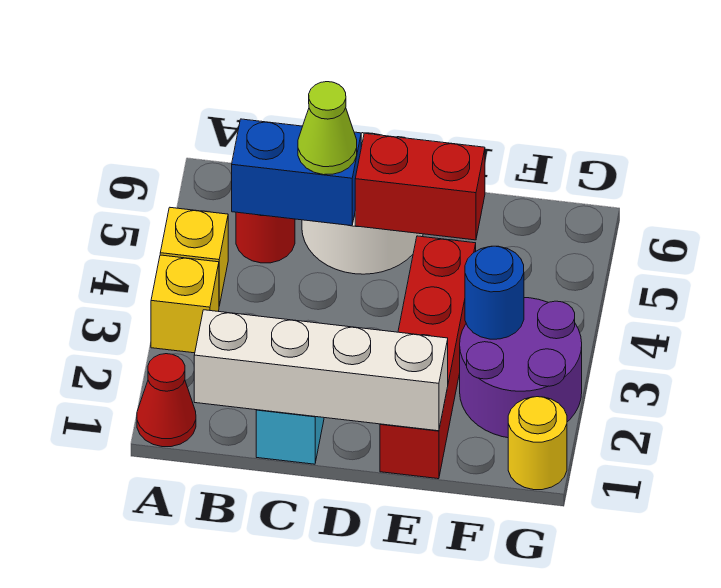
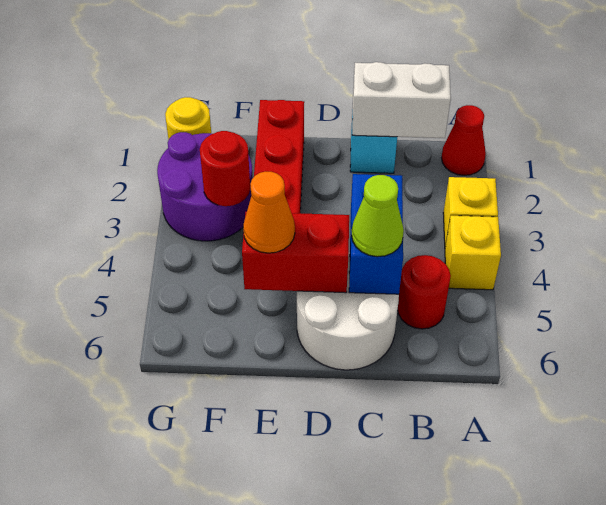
white brick B1:E1 level 2 -> white brick B1:C1 level 2
blue brick B5:C5 level 2 -> blue brick C4:C5 level 2
none -> orange cone E5 level 3
blue round brick F3 level 2 -> red round brick F3 level 2

